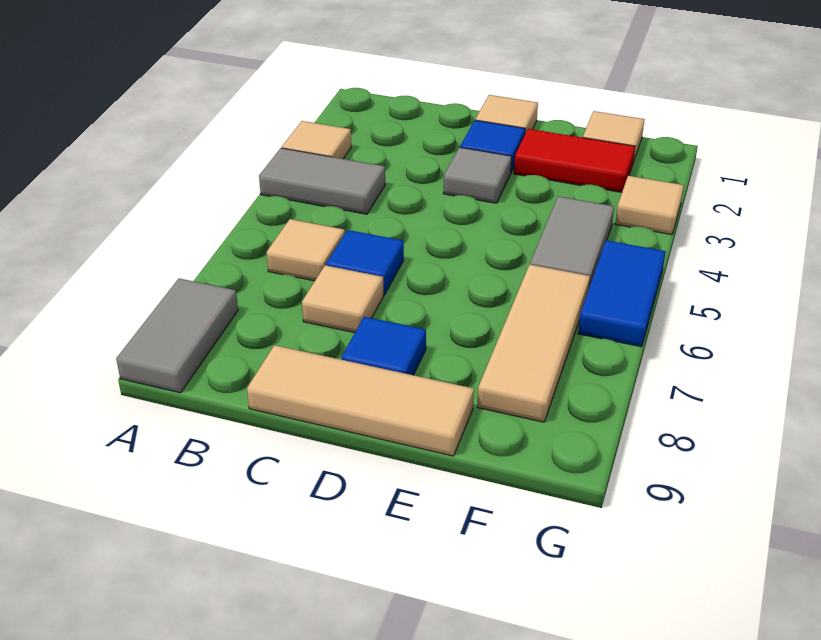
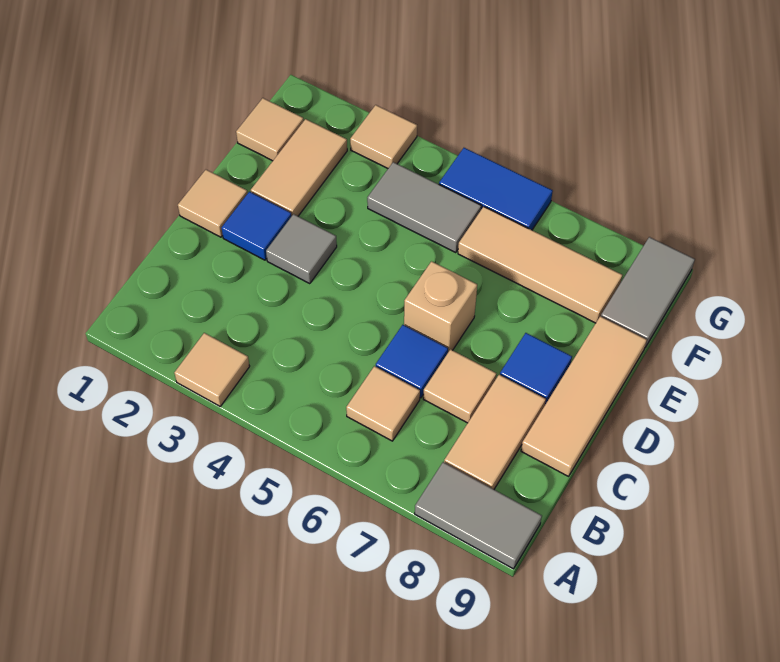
grey tile A4:B4 level 1 -> grey tile F9:G9 level 1
none -> tan tile B8:C8 level 1
none -> tan brick D6 level 1
red tile E2:F2 level 1 -> tan tile E2:F2 level 1

